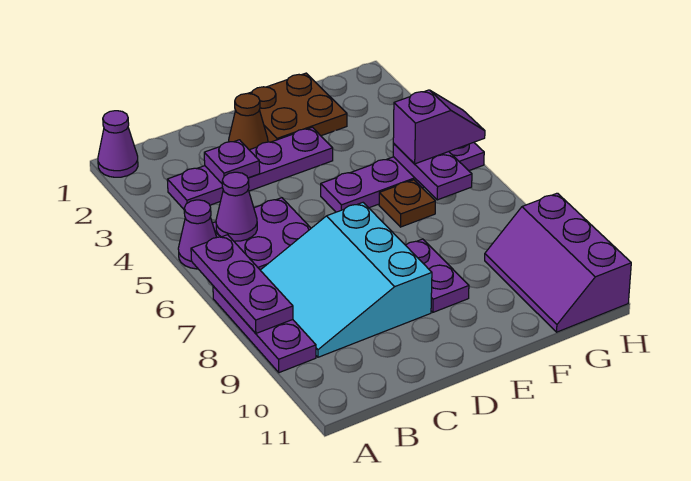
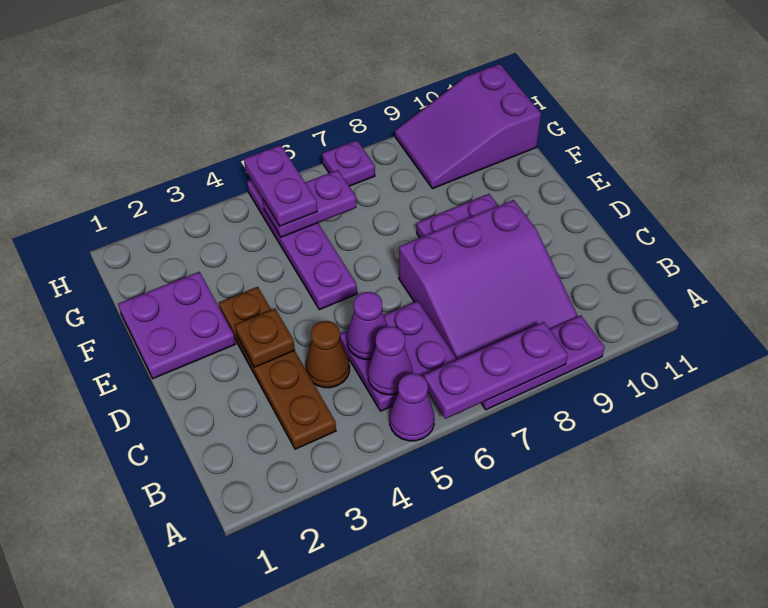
purple cone A1 level 1 -> purple cone C5 level 2
purple plate B3:E3 level 1 -> brown plate B3:E3 level 1
cyan slope B7:D9 level 1 top D -> purple slope B7:D9 level 1 top D
purple plate C3 level 2 -> purple plate H7 level 1
brown cone D2 level 1 -> brown cone C4 level 1
brown plate E1:F2 level 1 -> purple plate E1:F2 level 1
brown plate F6 level 1 -> brown plate D3 level 2
purple slope G5:H5 level 3 top G -> purple plate G5:H5 level 3
purple slope G9:H11 level 1 top H -> purple slope G9:H11 level 1 top 11

